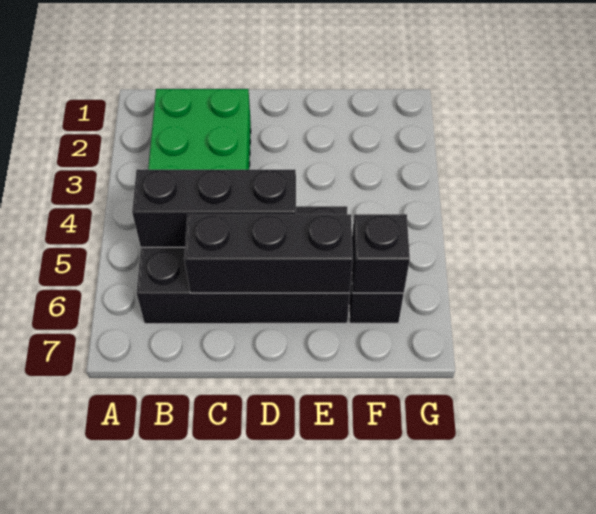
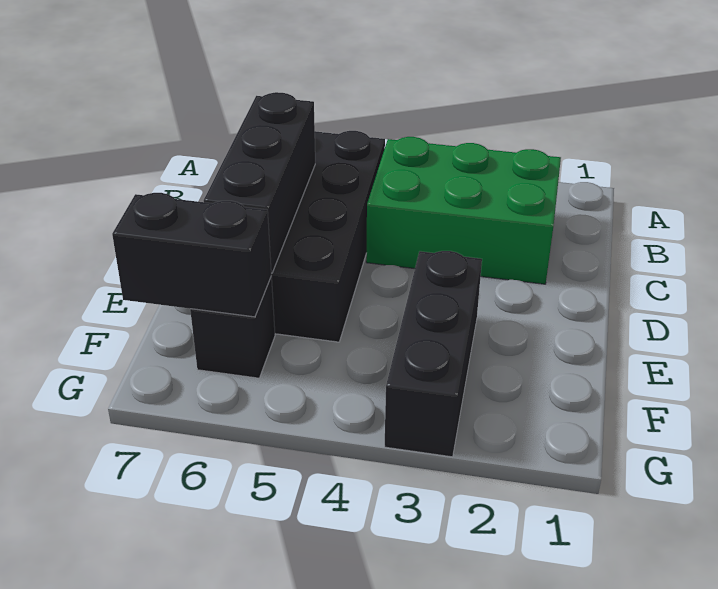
black brick B5:D5 level 2 -> black brick E3:G3 level 1
black brick F6 level 2 -> black brick F6:F7 level 2

